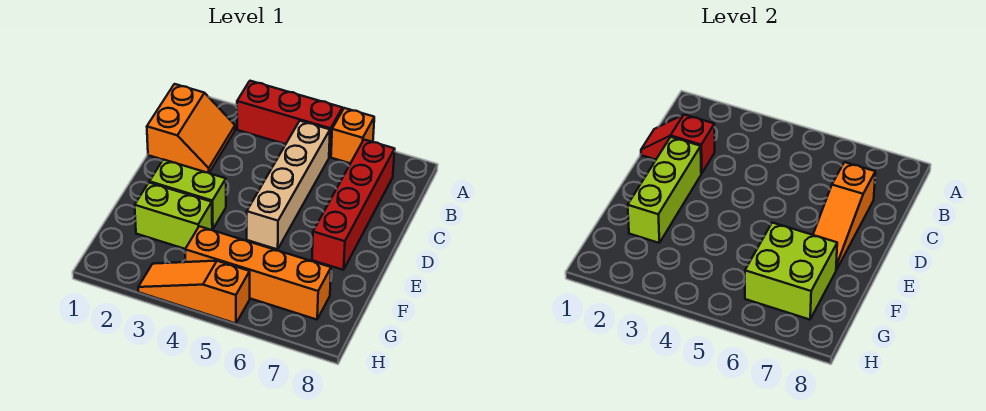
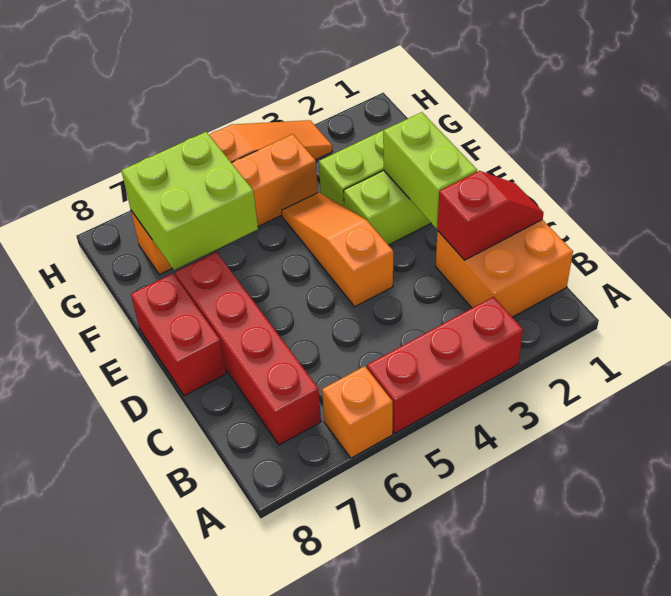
orange slope B1:C2 level 1 top 1 -> orange brick B1:C2 level 1
tan brick B5:E5 level 1 -> none
orange slope C7:E7 level 2 top C -> orange slope D4:F4 level 1 top D
lime brick D2:F2 level 2 -> lime brick D2:E2 level 2
none -> red brick D8:E8 level 1

